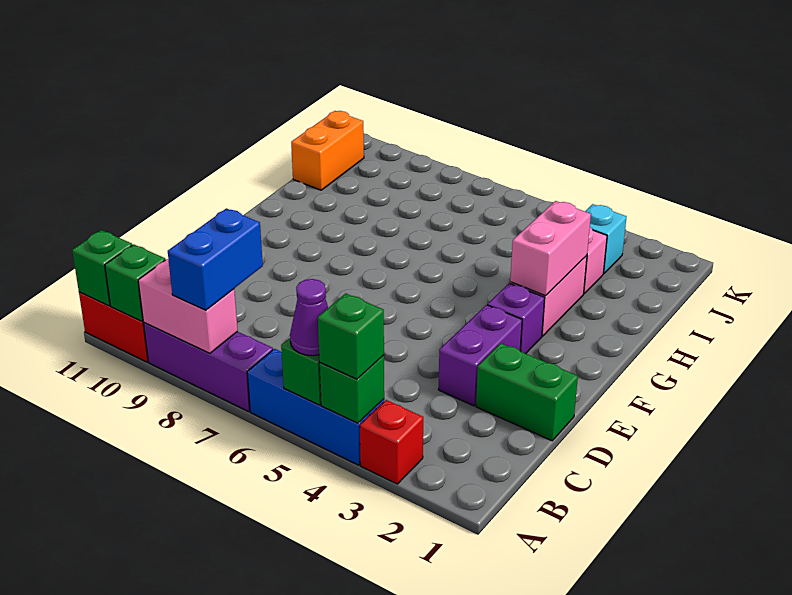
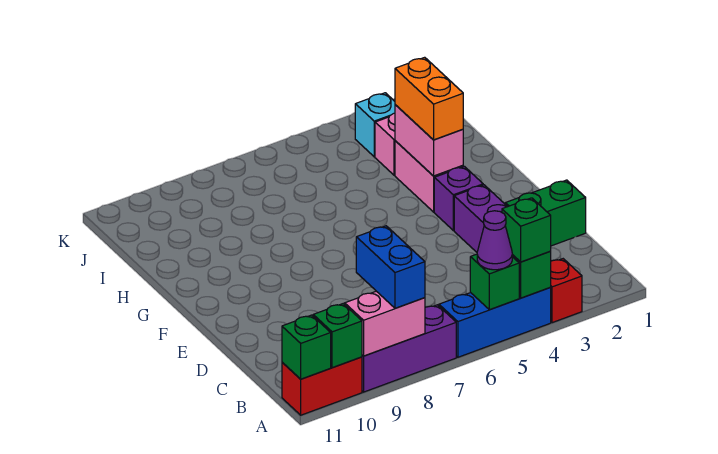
orange brick I11:J11 level 1 -> orange brick G3:H3 level 3

